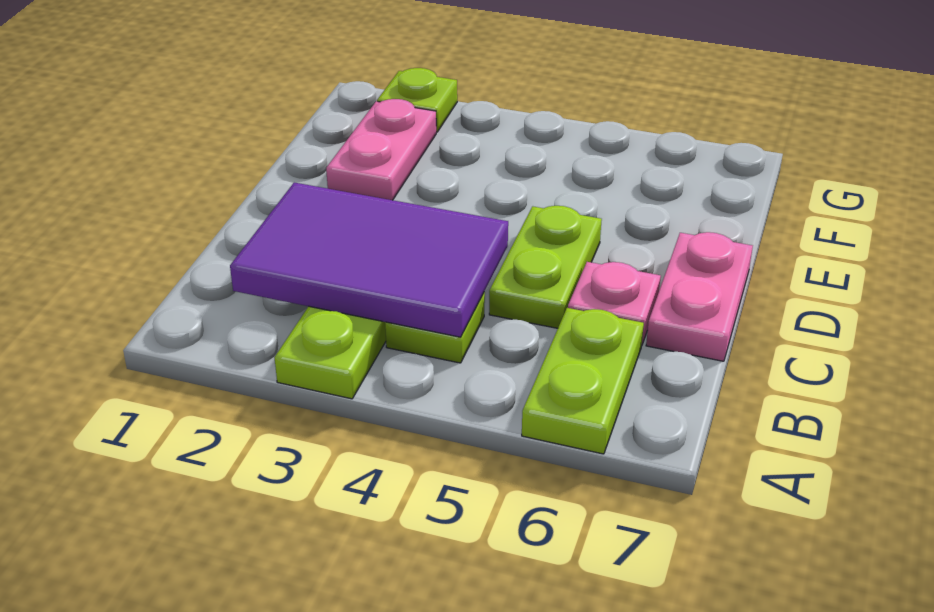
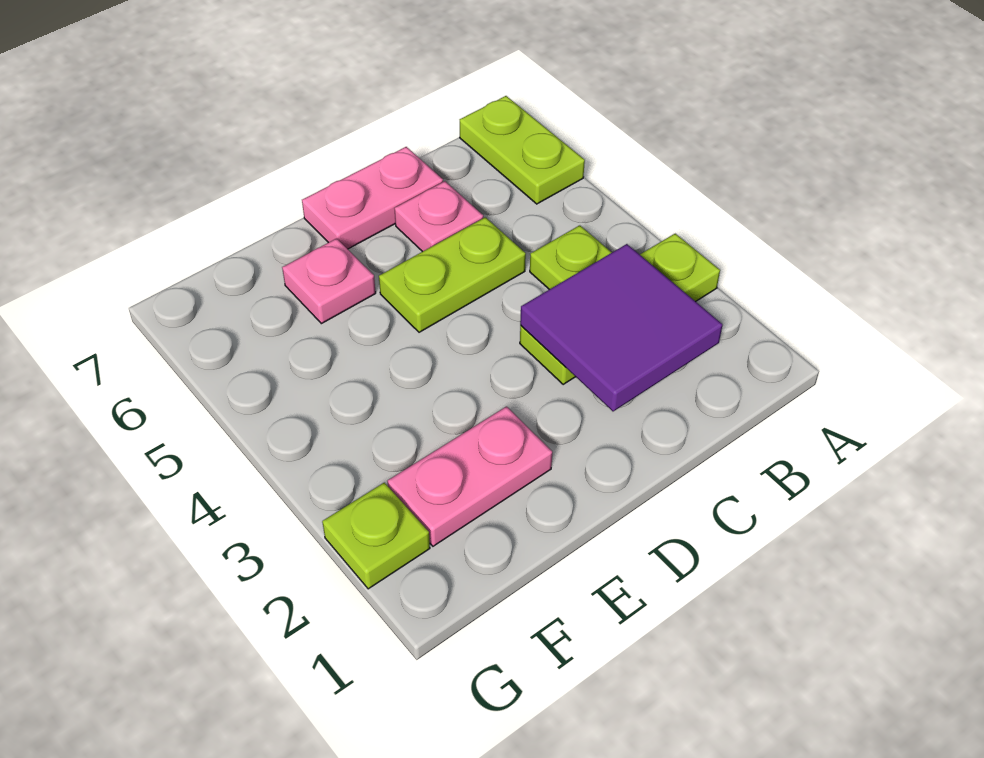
lime plate A6:B6 level 1 -> lime plate A6:A7 level 1
purple tile B2:C4 level 2 -> purple tile B2:C3 level 2
none -> pink plate E6 level 1

